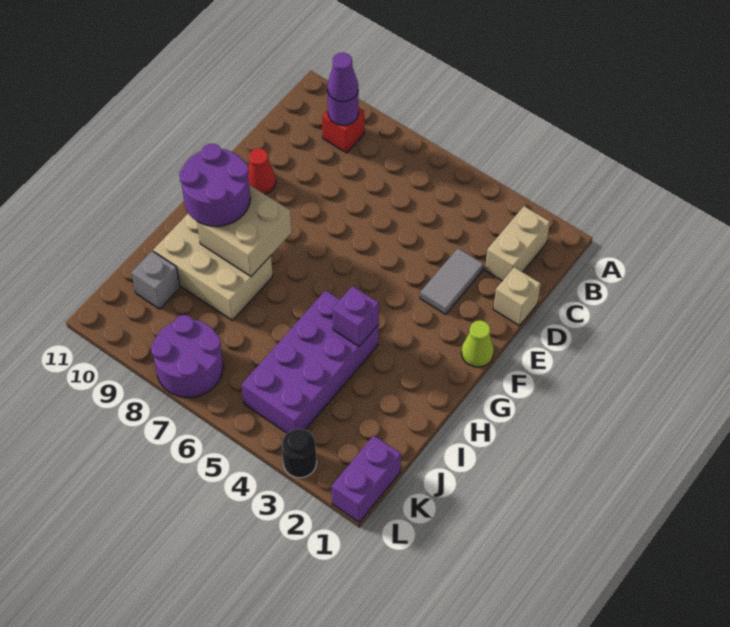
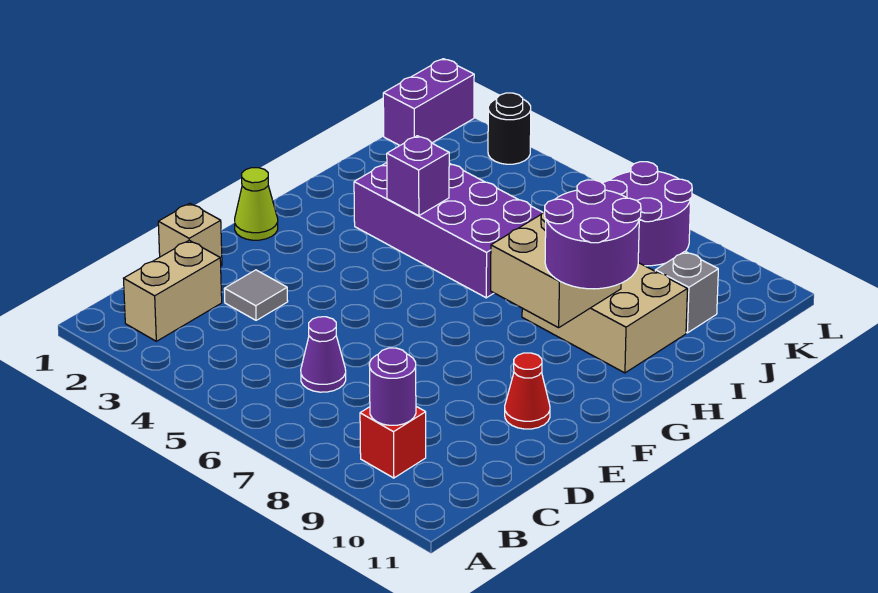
purple cone B9 level 3 -> purple cone C6 level 1
grey tile D3:E3 level 1 -> grey tile D3 level 1
purple brick H4:K5 level 1 -> purple brick H3:I6 level 1

